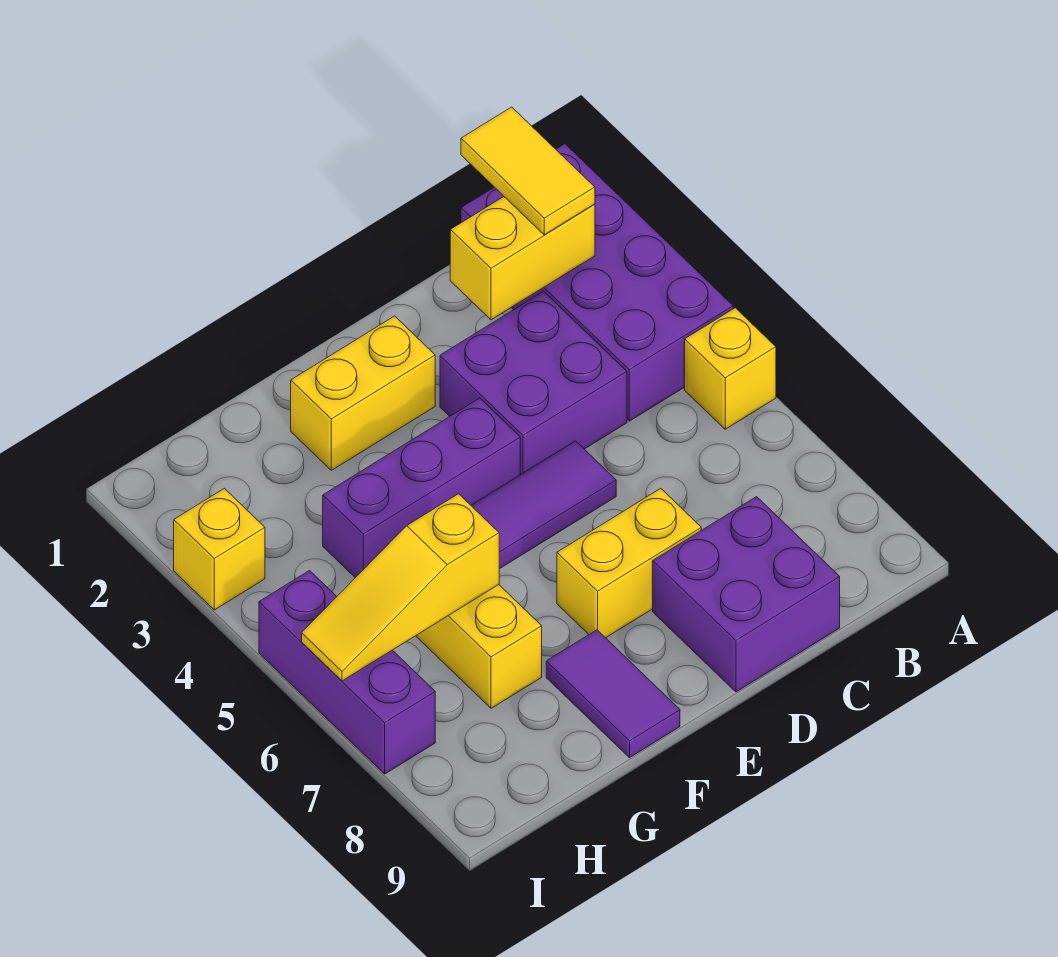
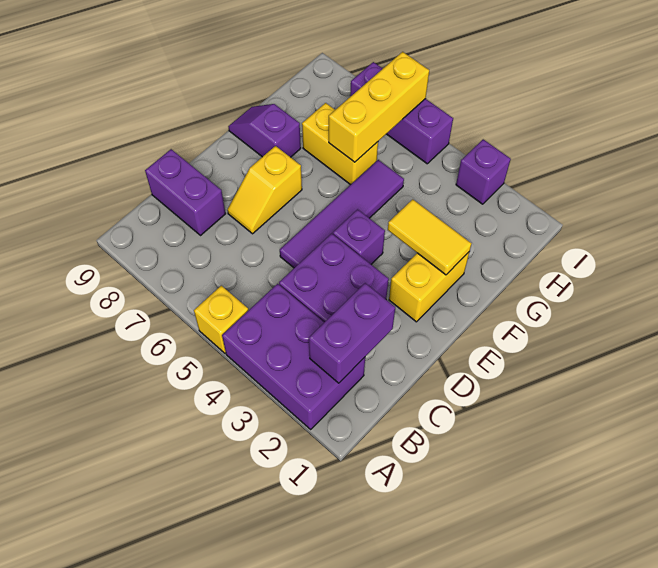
purple brick A1:B4 level 1 -> purple brick A2:B4 level 1
yellow tile B1:B2 level 3 -> yellow tile F2:F3 level 2
yellow brick B2:C2 level 2 -> purple brick B2:C2 level 2
purple brick C8:D9 level 1 -> purple brick C8:C9 level 1
yellow brick D7:E7 level 1 -> yellow slope D7:E7 level 1 top E
purple brick E4:G4 level 1 -> purple brick E4 level 1
purple tile F8:F9 level 1 -> purple slope F8:F9 level 1 top 8
yellow slope G6:I6 level 2 top G -> yellow brick G6:I6 level 2
yellow brick I3 level 1 -> purple brick I3 level 1

